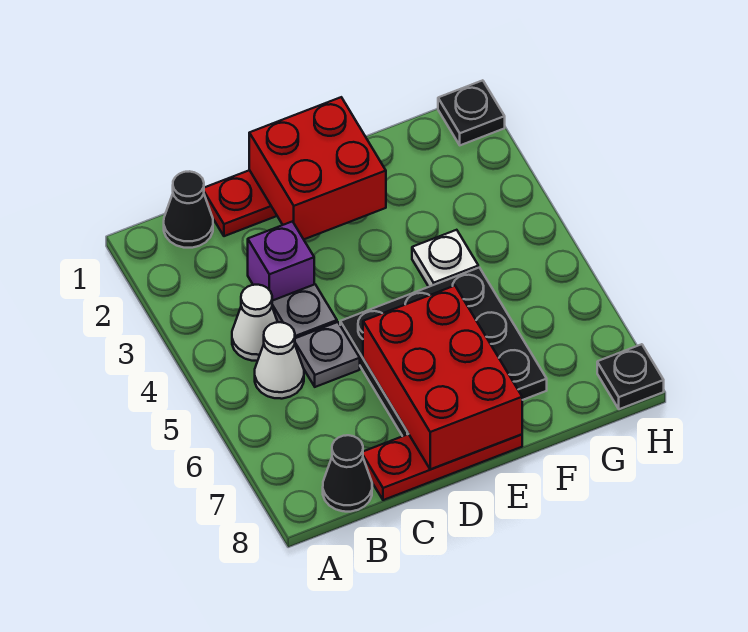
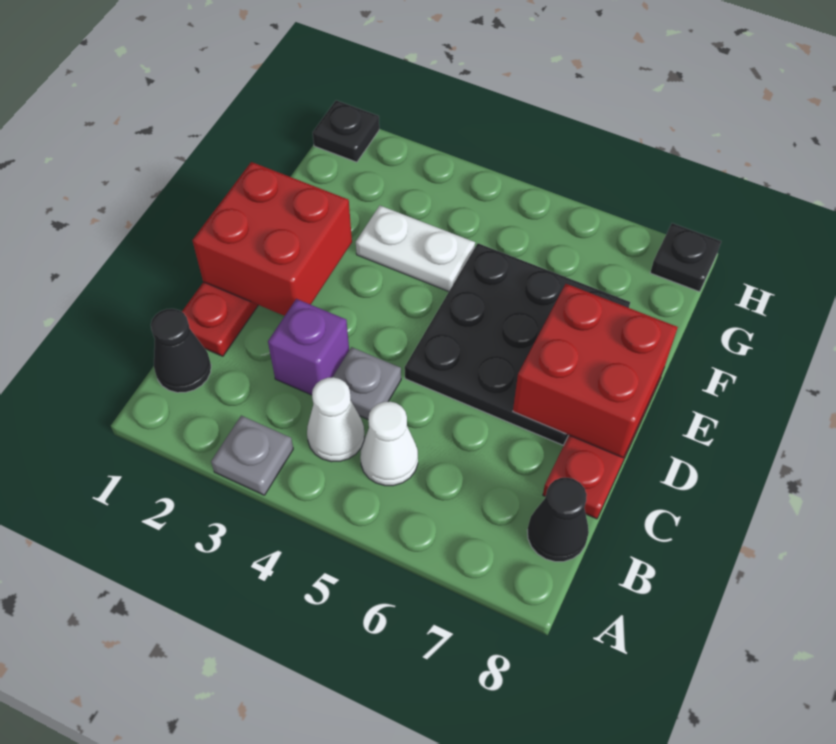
grey plate C5 level 1 -> grey plate A3 level 1
red brick D6:E8 level 2 -> red brick D7:E8 level 2
white plate F4 level 1 -> white plate F3:F4 level 1

